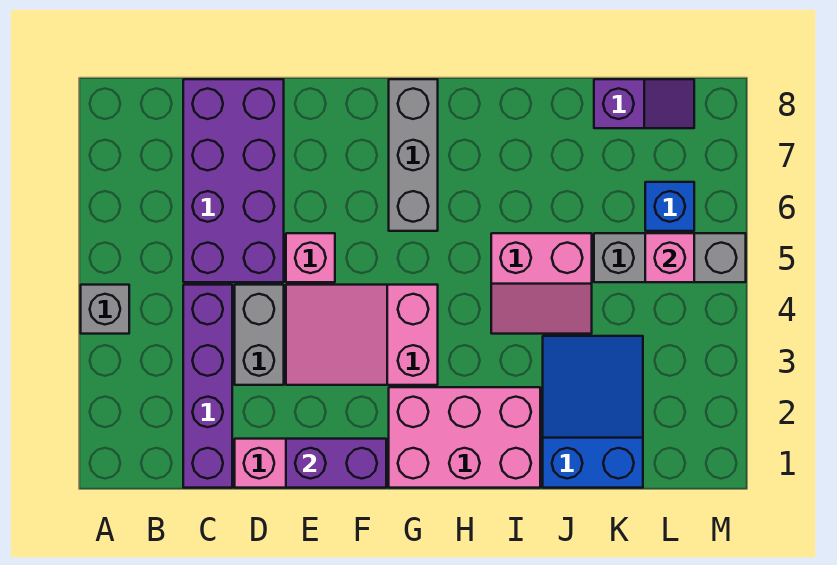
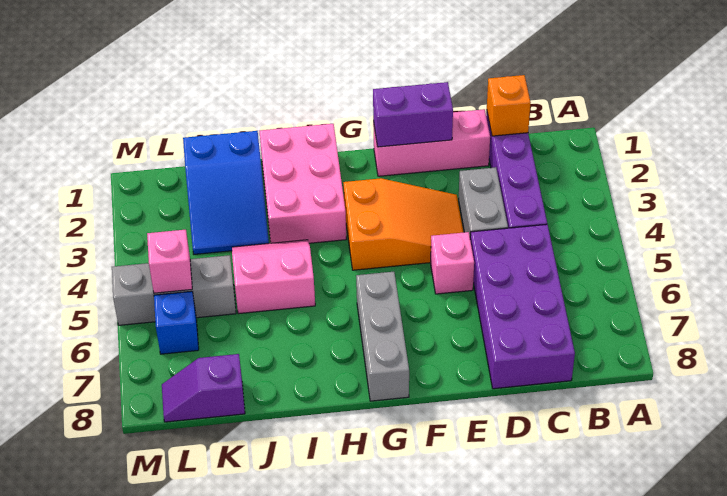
grey brick A4 level 1 -> none
none -> orange brick C1 level 2
pink slope E3:G4 level 1 top G -> orange slope E3:G4 level 1 top G
pink brick G1:I2 level 1 -> pink brick H1:I3 level 1

